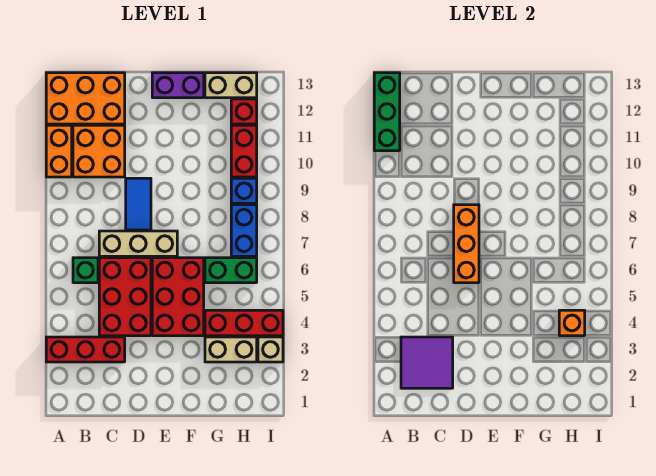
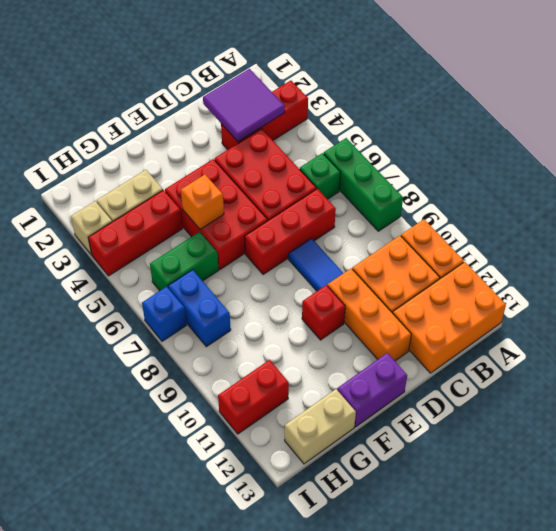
green brick A11:A13 level 2 -> green brick A6:A8 level 1
tan brick C7:E7 level 1 -> red brick C7:E7 level 1
orange brick D6:D8 level 2 -> orange brick D10:D12 level 1
orange brick H4 level 2 -> orange brick F5 level 2
blue brick H9 level 1 -> blue brick I7 level 1
red brick H10:H11 level 1 -> red brick H11:I11 level 1
red brick H12 level 1 -> red brick E10 level 1

